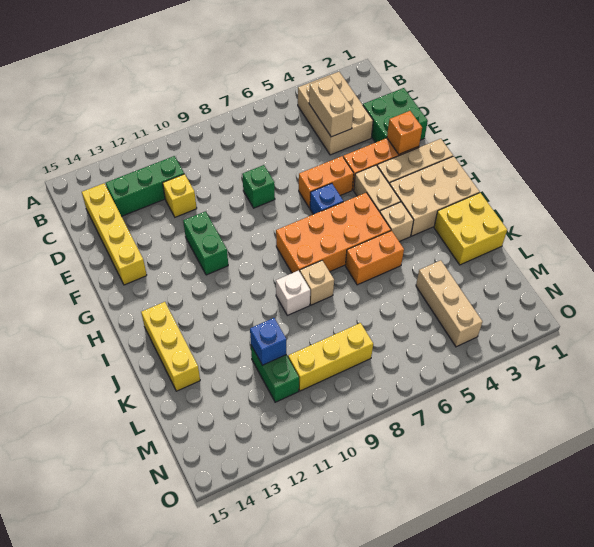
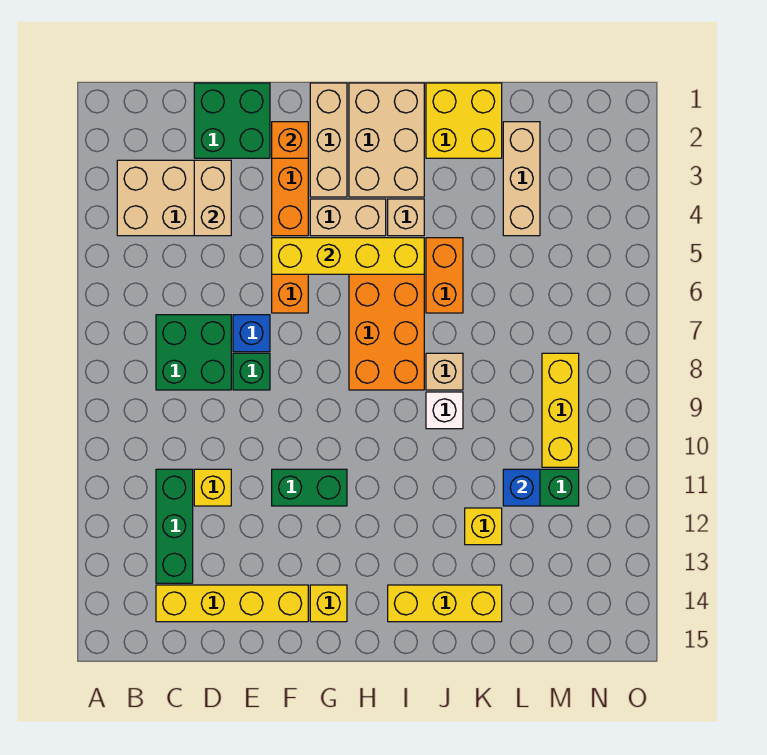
tan brick C4:D4 level 2 -> tan brick D3:D4 level 2
none -> green brick C7:D8 level 1
none -> yellow brick F5:I5 level 2
blue brick G6 level 1 -> blue brick E7 level 1
none -> yellow brick G14 level 1
none -> yellow brick K12 level 1
tan brick L4:N4 level 1 -> tan brick L2:L4 level 1

